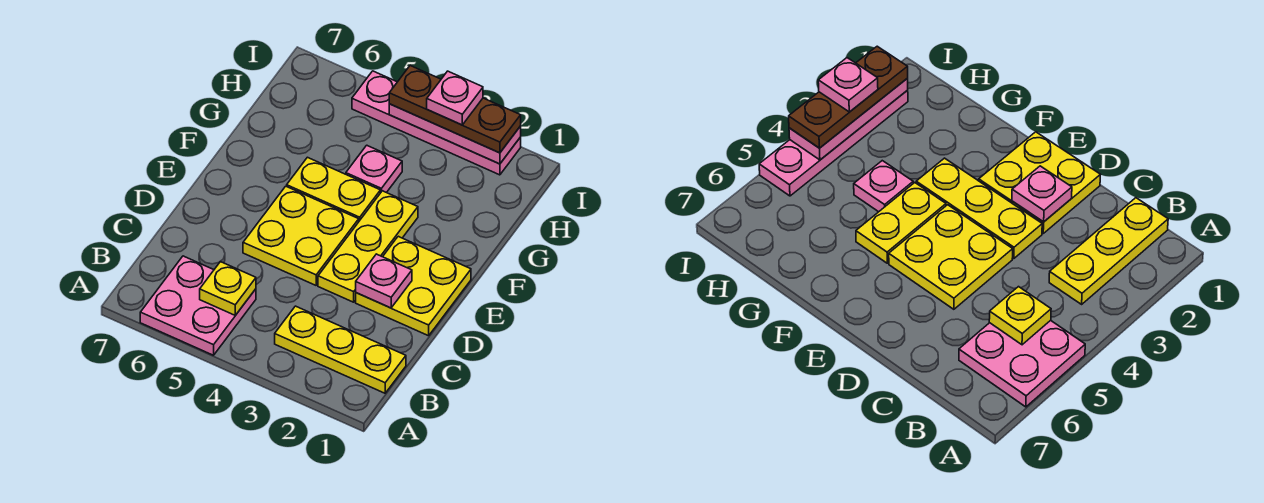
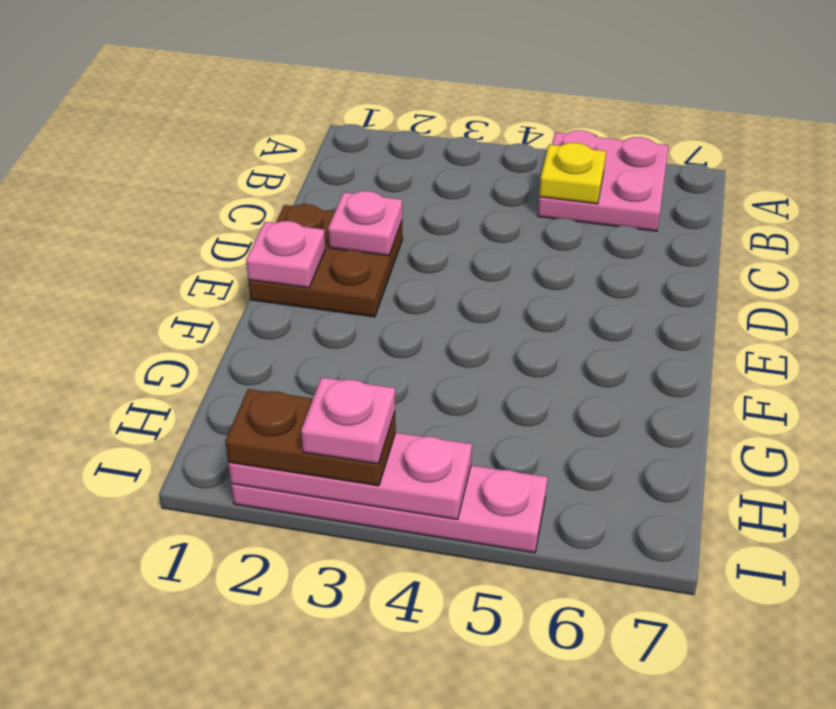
yellow plate B1:B3 level 1 -> none
yellow plate D1:E2 level 1 -> brown plate D1:E2 level 1
yellow plate D3:F3 level 1 -> none
yellow plate D4:E5 level 1 -> none
yellow plate F4:F5 level 1 -> none
pink plate G4 level 1 -> pink plate E1 level 2
brown plate I2:I4 level 3 -> brown plate I2:I3 level 3

